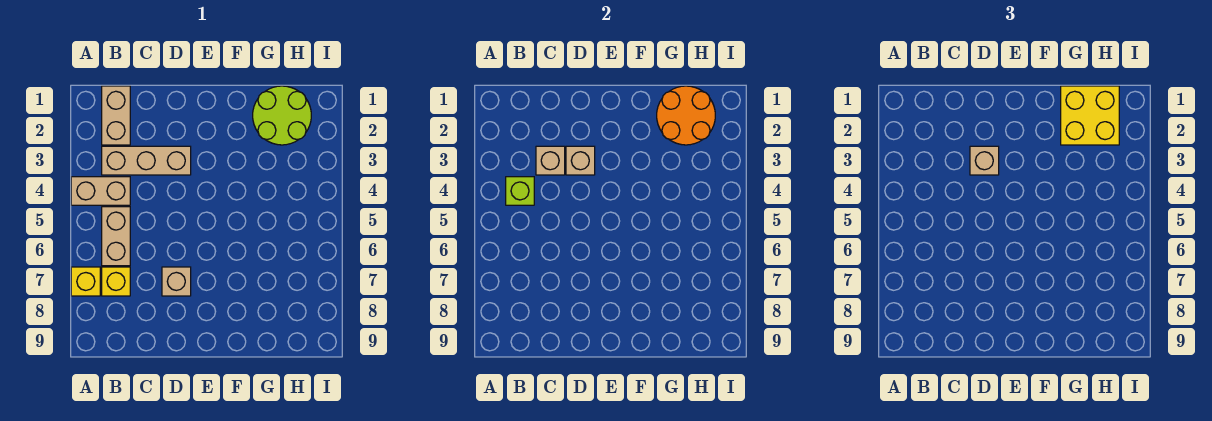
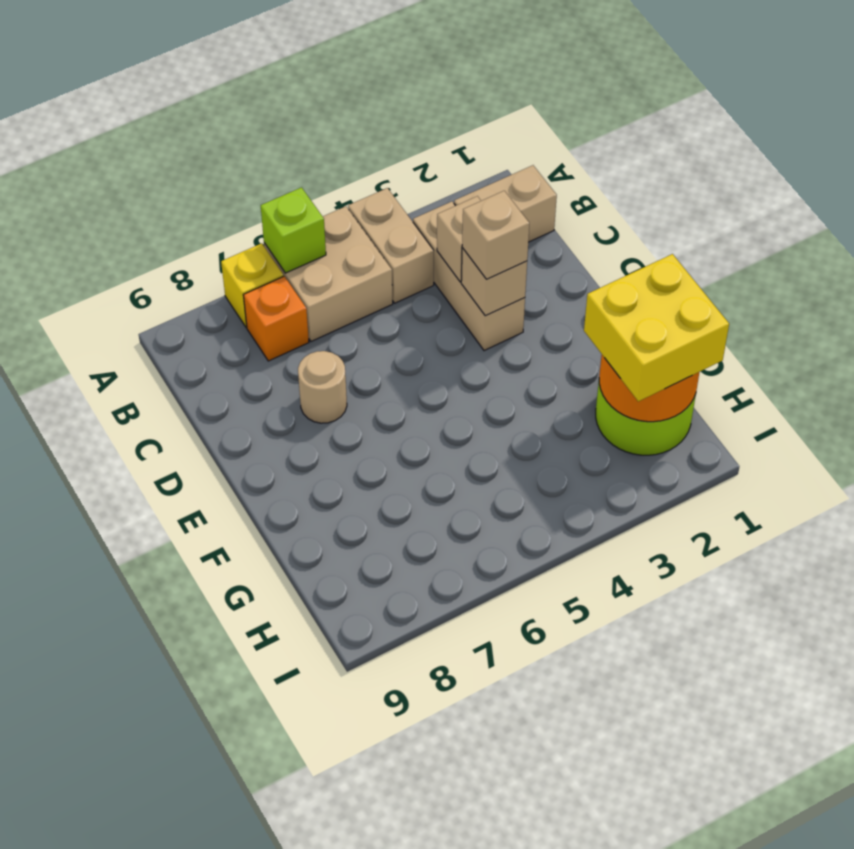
lime brick B4 level 2 -> lime brick A6 level 2
tan brick B5:B6 level 1 -> tan brick A5:B6 level 1
yellow brick B7 level 1 -> orange brick B7 level 1
tan brick D7 level 1 -> tan round brick D7 level 1

